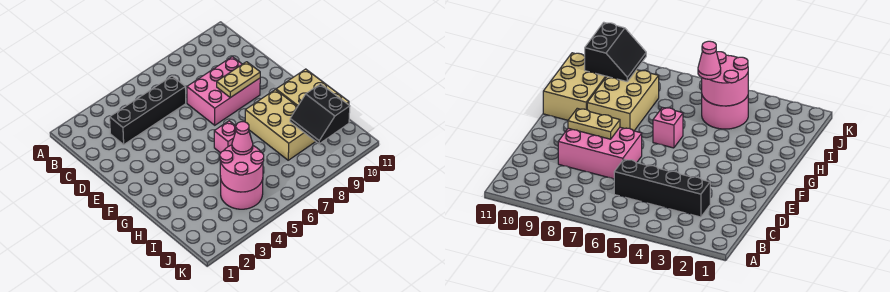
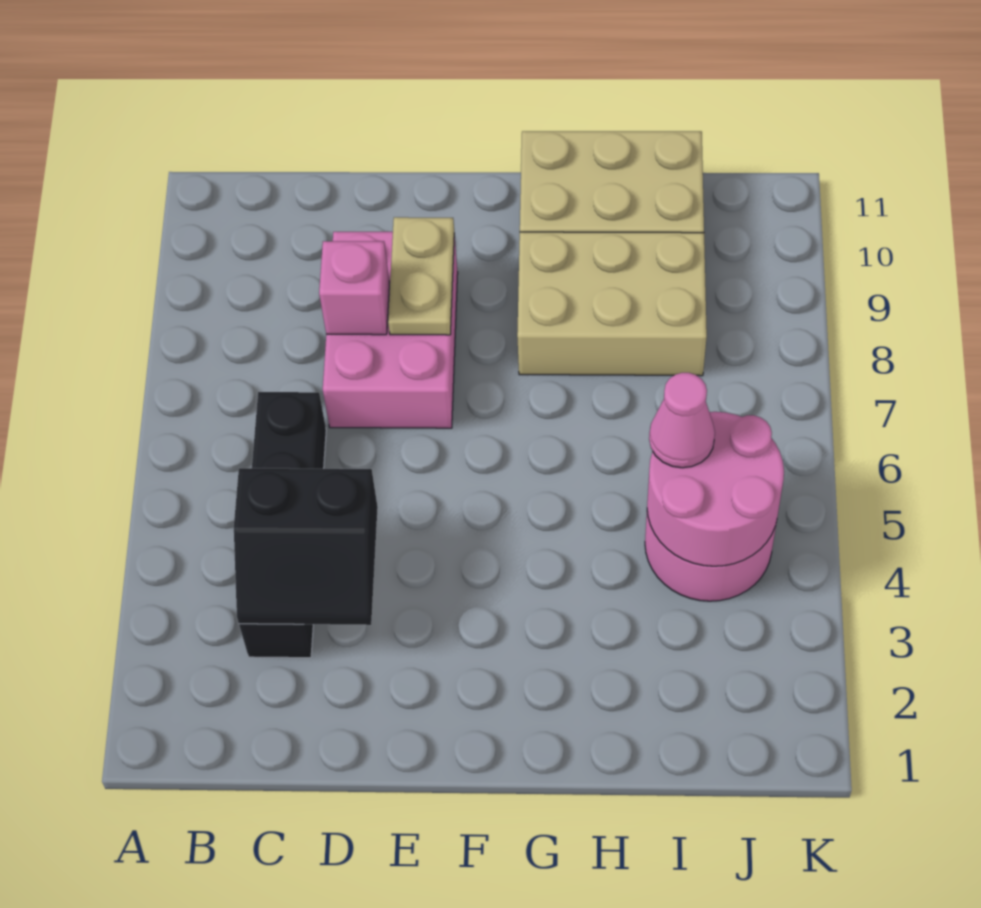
pink brick G6 level 1 -> pink brick D8 level 2
black slope I9:J10 level 2 top 10 -> black slope C3:D4 level 2 top 4

